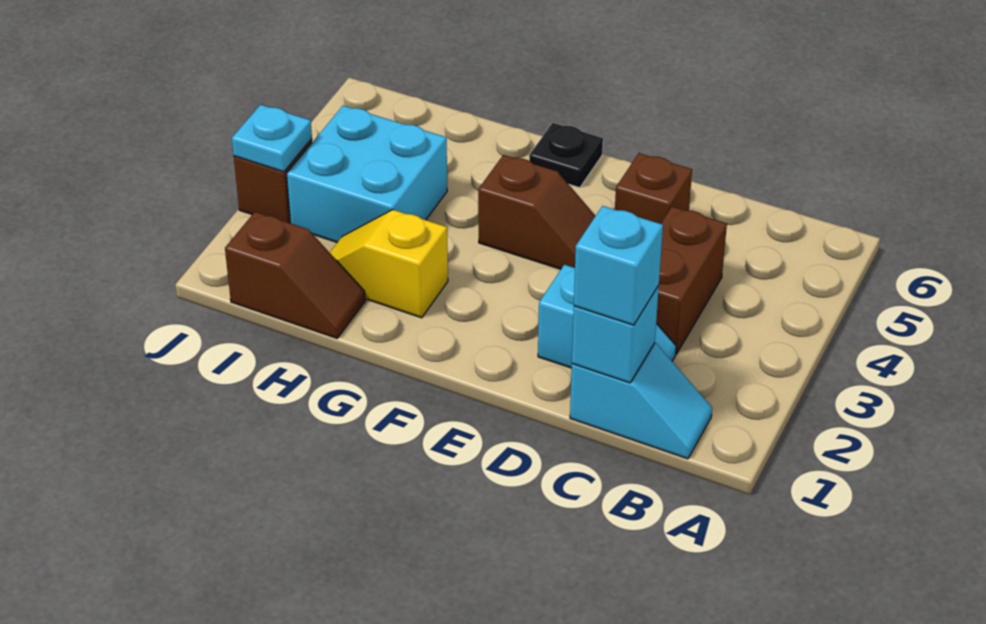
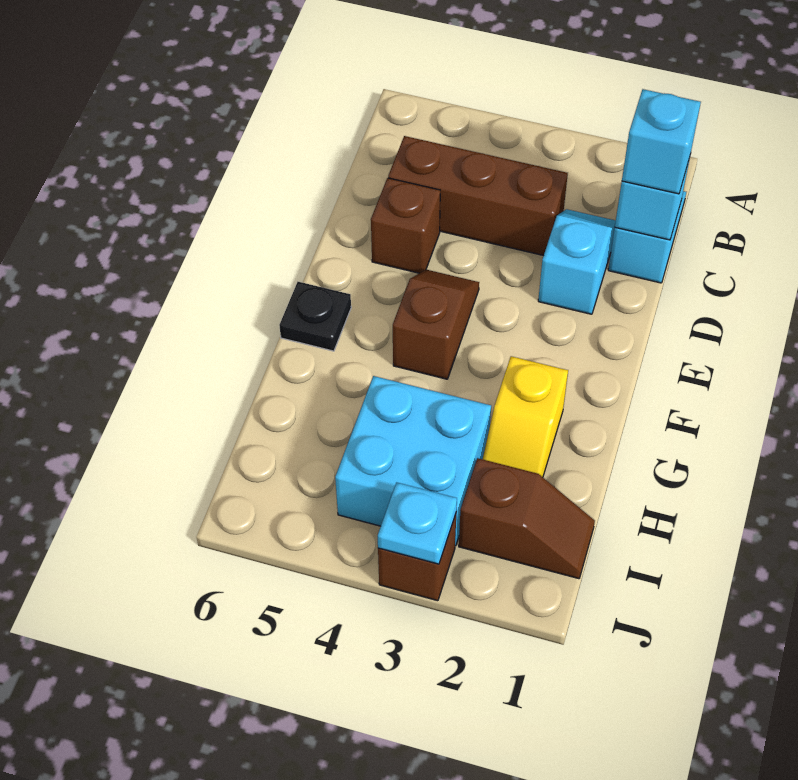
brown brick C3:C4 level 1 -> brown brick C3:C5 level 1
brown slope H1:I1 level 1 top I -> brown slope I1:I2 level 1 top 2

